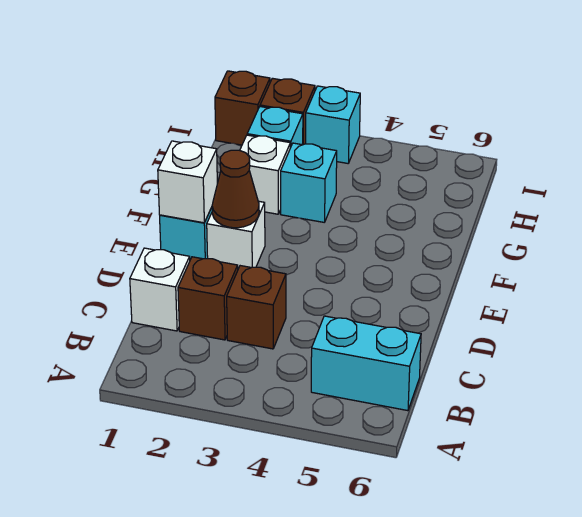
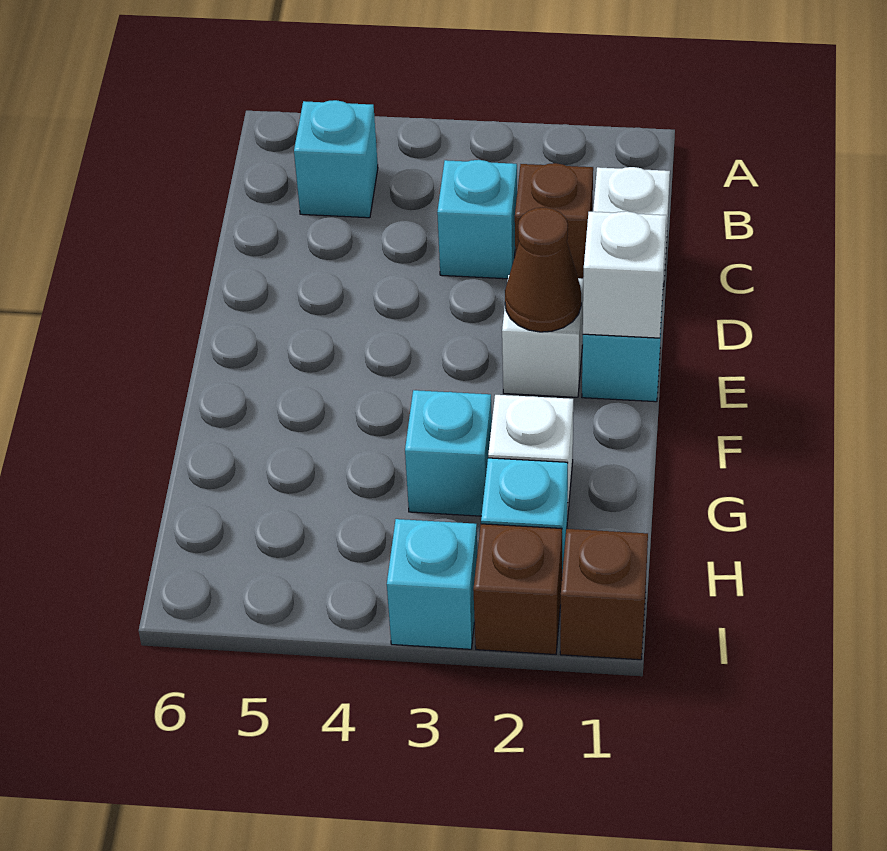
cyan brick B5:B6 level 1 -> cyan brick B5 level 1
brown brick C3 level 1 -> cyan brick C3 level 1

